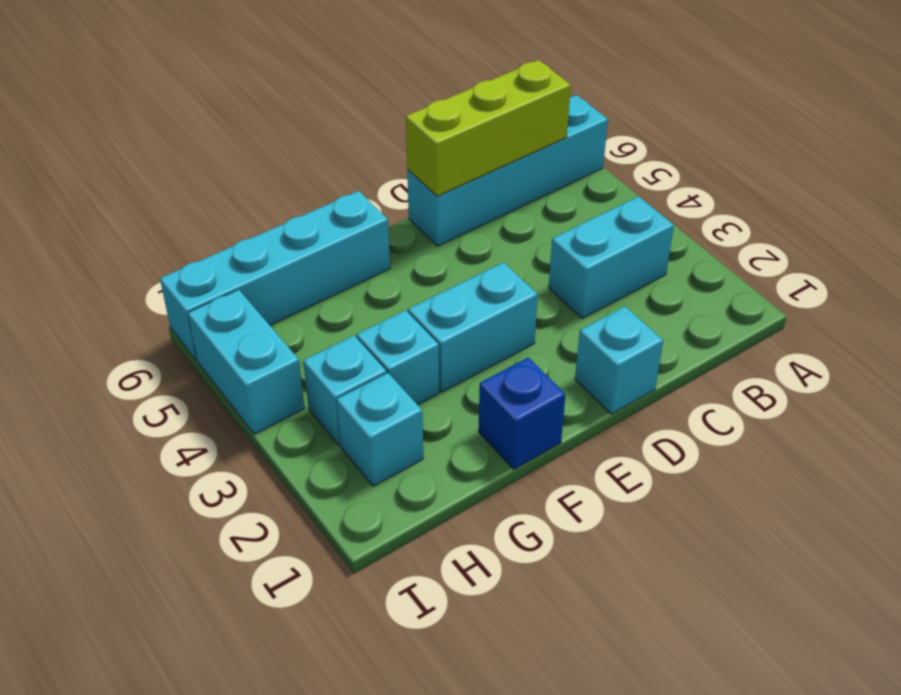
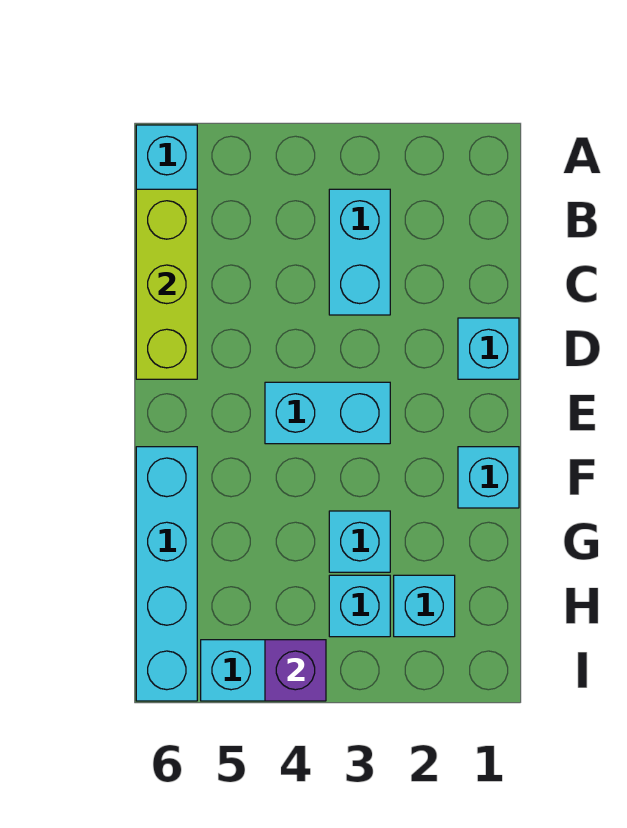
cyan brick E3:F3 level 1 -> cyan brick E3:E4 level 1
blue brick F1 level 1 -> cyan brick F1 level 1
none -> purple brick I4 level 2

